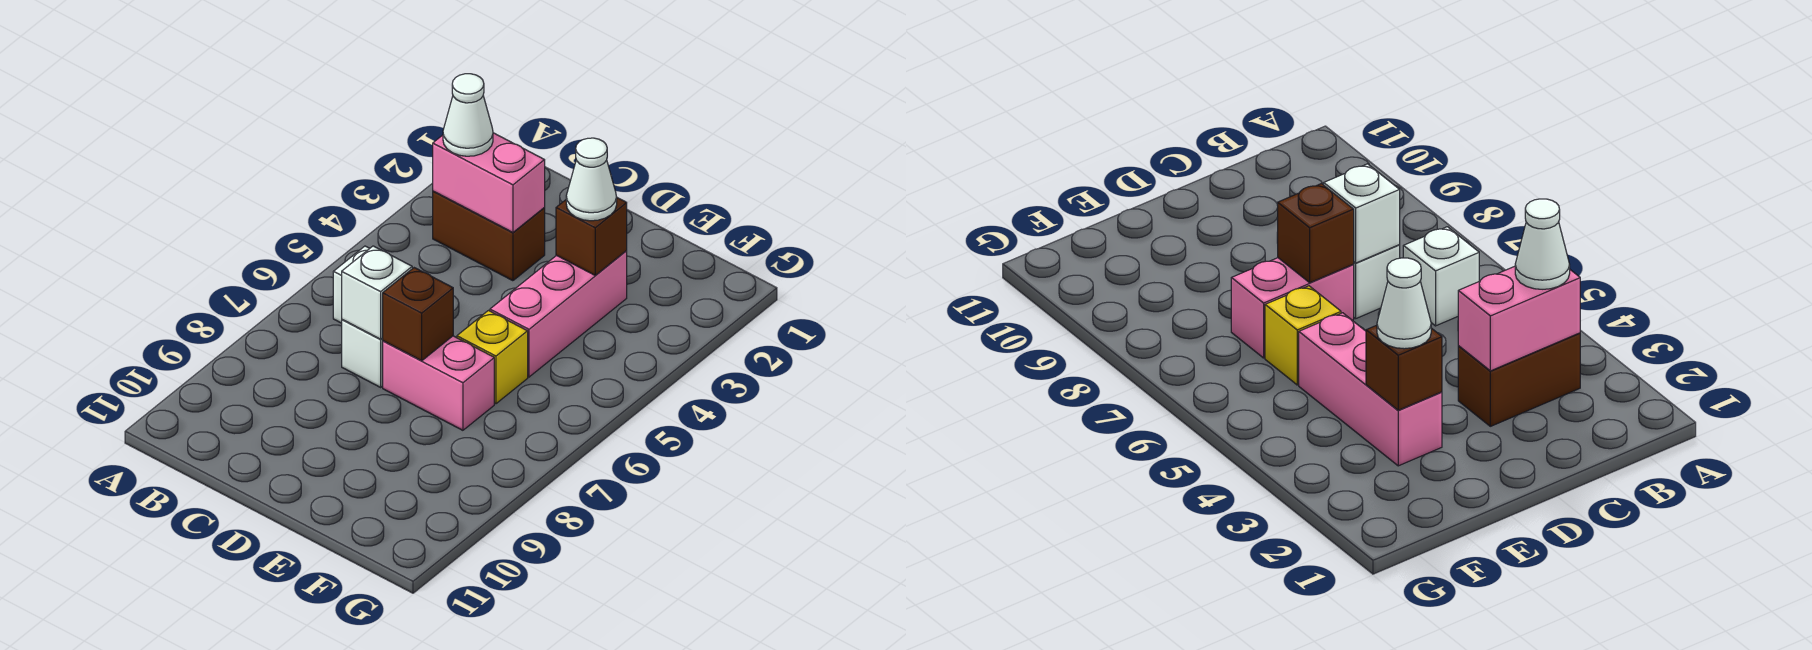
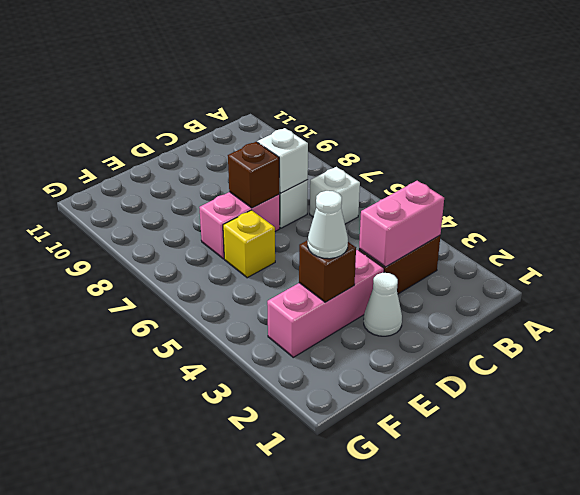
white cone B3 level 3 -> white cone D2 level 1
pink brick E3:E5 level 1 -> pink brick D3:F3 level 1

